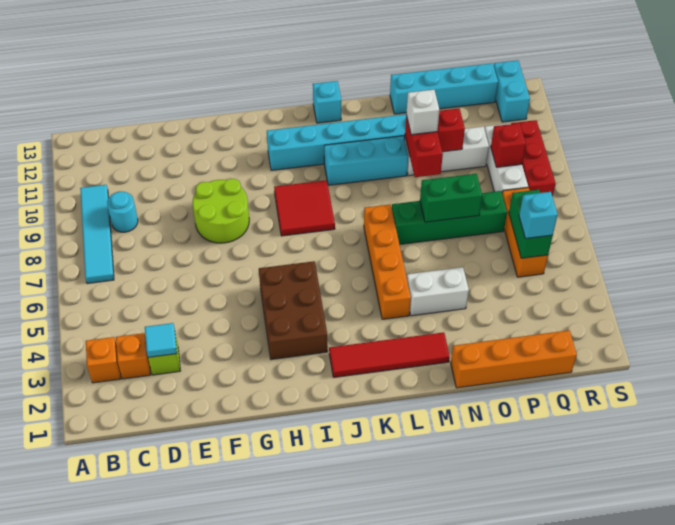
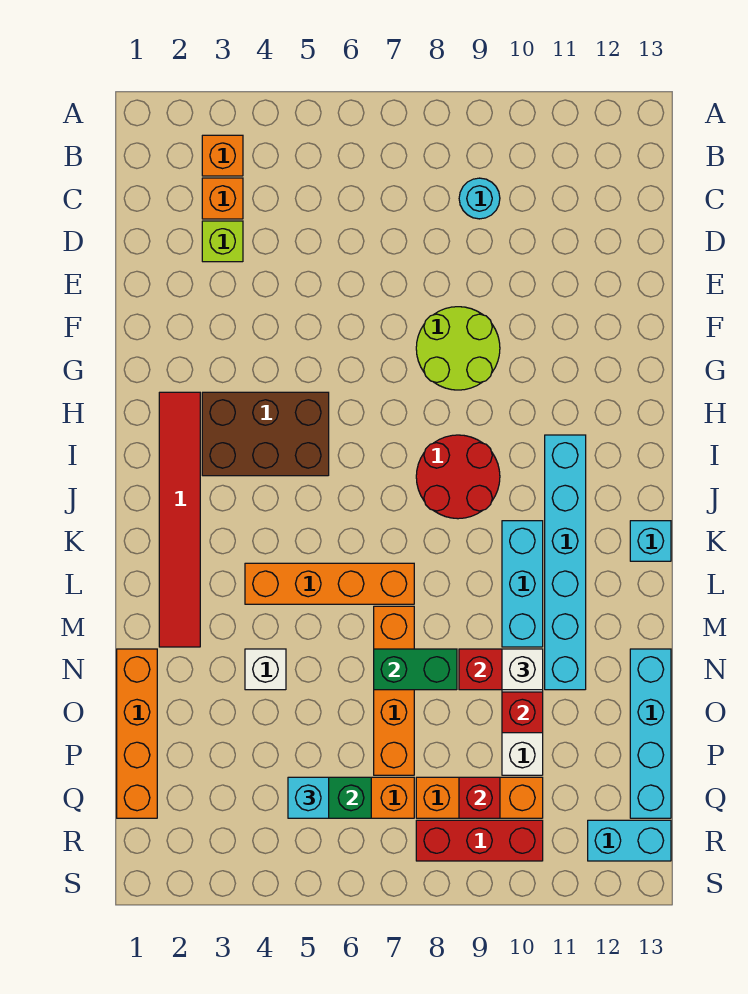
cyan tile B7:B10 level 1 -> none
cyan tile D3 level 2 -> none
red tile I8:J9 level 1 -> red round brick I8:J9 level 1
red tile J2:M2 level 1 -> red tile H2:M2 level 1
white brick M4:N4 level 1 -> white brick N4 level 1
green brick M7:P7 level 1 -> orange brick M7:P7 level 1
green brick N7:O7 level 2 -> green brick N7:N8 level 2
white brick Q8:Q10 level 1 -> orange brick Q8:Q10 level 1

